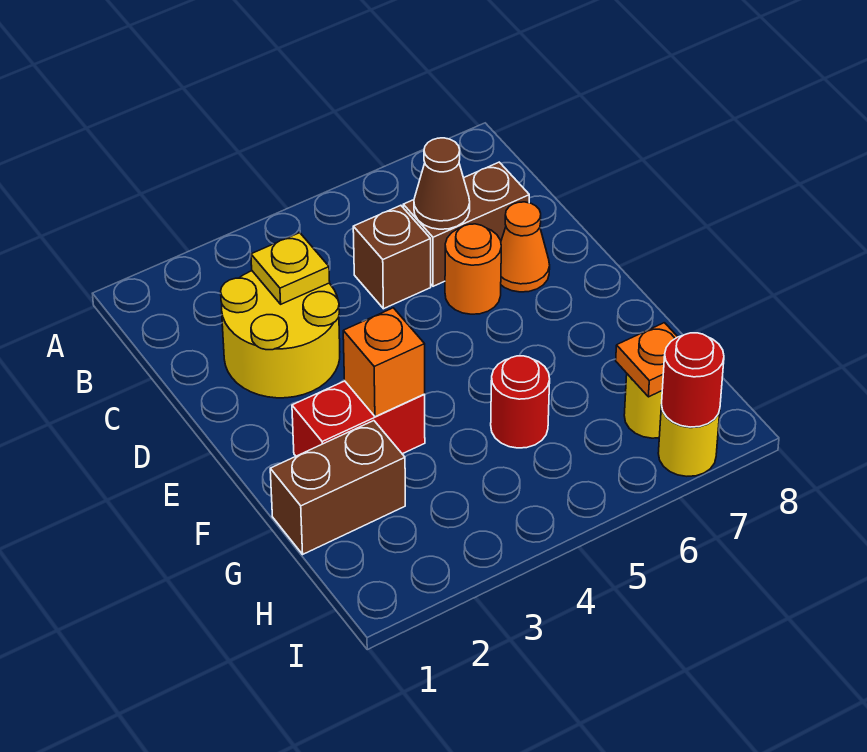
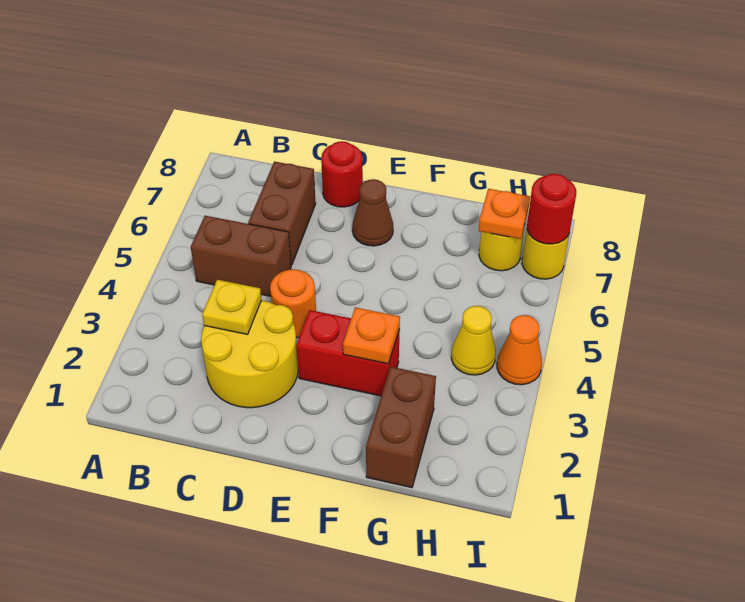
brown brick C5 level 1 -> brown brick B5:C5 level 1
brown cone C6 level 2 -> brown cone E7 level 1
orange round brick D6 level 1 -> orange round brick D4 level 1
orange cone D7 level 1 -> orange cone I4 level 1
red brick F2:F3 level 1 -> red brick E3:F3 level 1
orange brick F3 level 2 -> orange plate F3 level 2
red round brick G5 level 1 -> red round brick D8 level 1
none -> yellow cone H4 level 1

